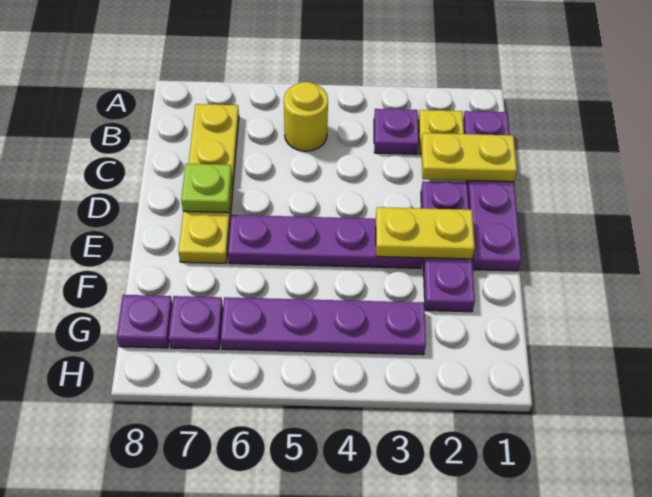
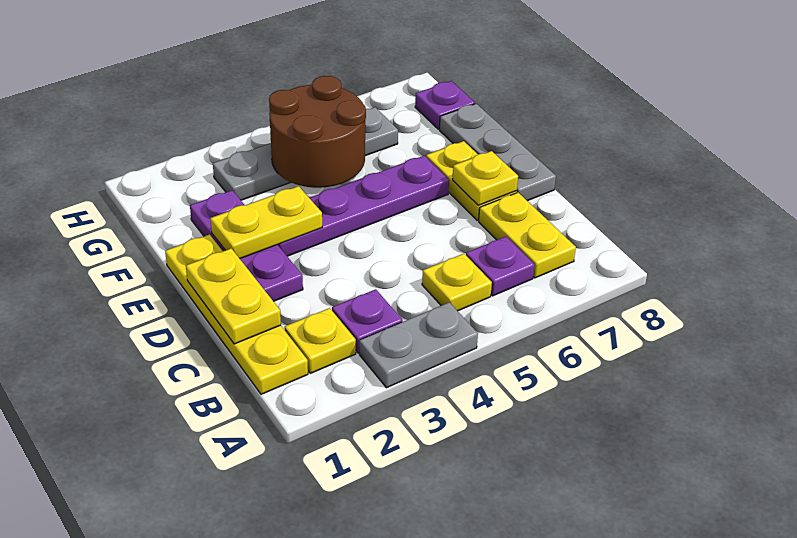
none -> grey plate A3:A4 level 1
purple plate B1:E1 level 1 -> yellow plate B1:E1 level 1
yellow round brick B5 level 1 -> yellow plate B5 level 1
yellow plate C1:C2 level 2 -> yellow plate C1:D1 level 2
lime plate D7 level 2 -> yellow plate D7 level 2
none -> grey plate D8:F8 level 1
none -> brown round brick F4:G5 level 2
purple plate G3:G6 level 1 -> grey plate G3:G6 level 1
purple plate G7 level 1 -> purple plate B6 level 1

